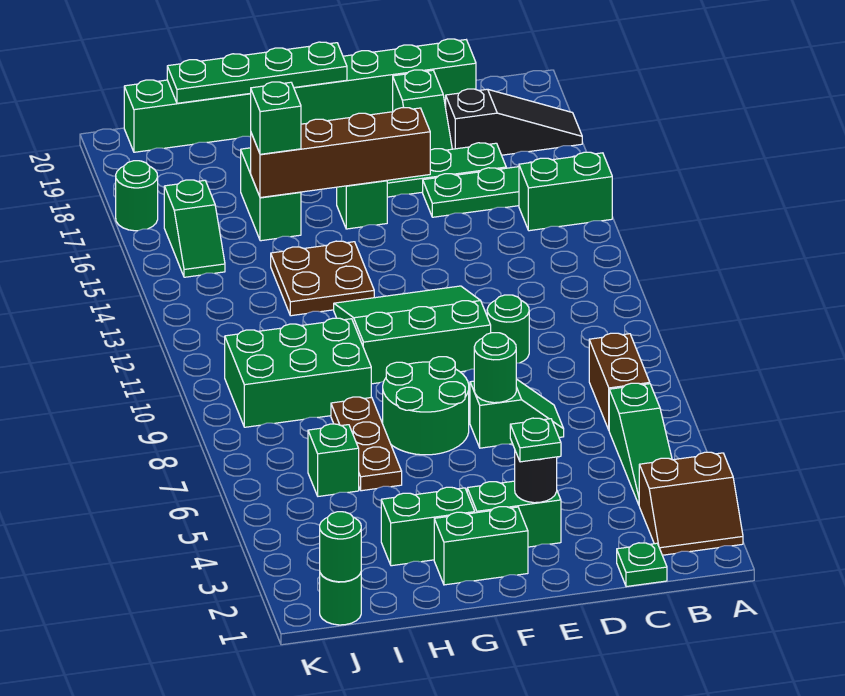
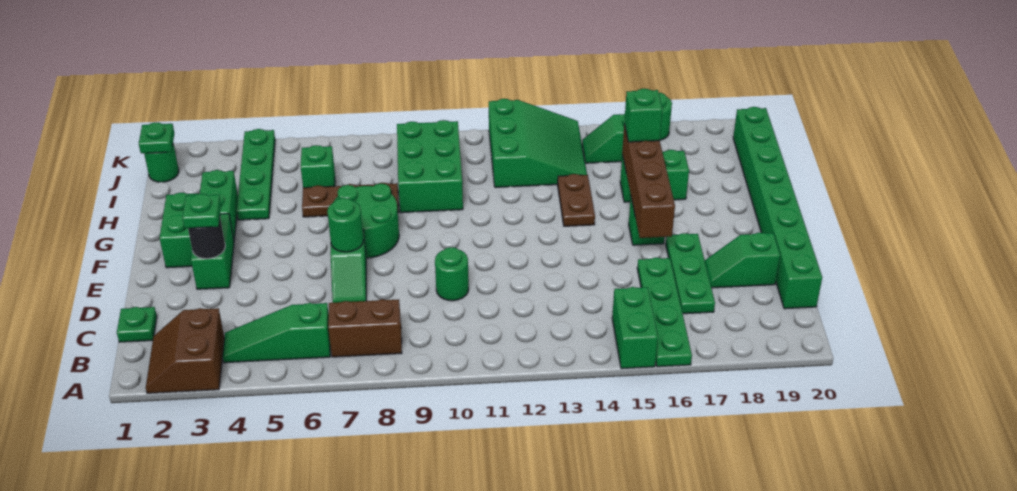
black slope A18:C18 level 1 top C -> none
green slope E10:G12 level 1 top 10 -> green slope I12:K14 level 1 top 12
green plate F20:I20 level 2 -> green plate H4:K4 level 1
brown plate G13:H14 level 1 -> brown plate G14:H14 level 1
green round brick J1 level 2 -> green plate J1 level 2

